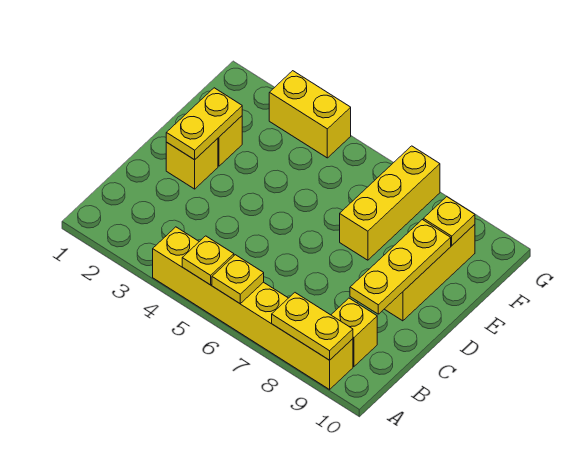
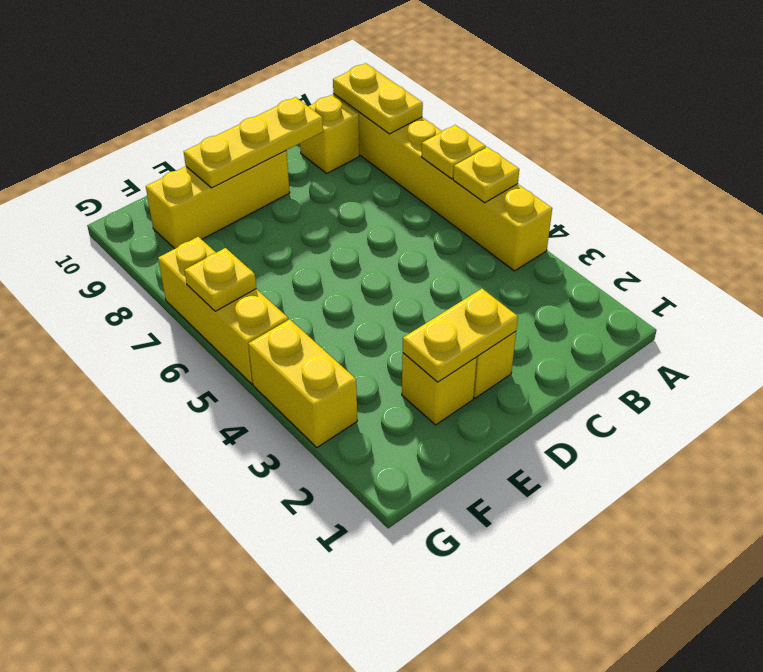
yellow brick E7:G7 level 1 -> yellow brick G5:G7 level 1
yellow plate F9 level 2 -> yellow plate G6 level 2

